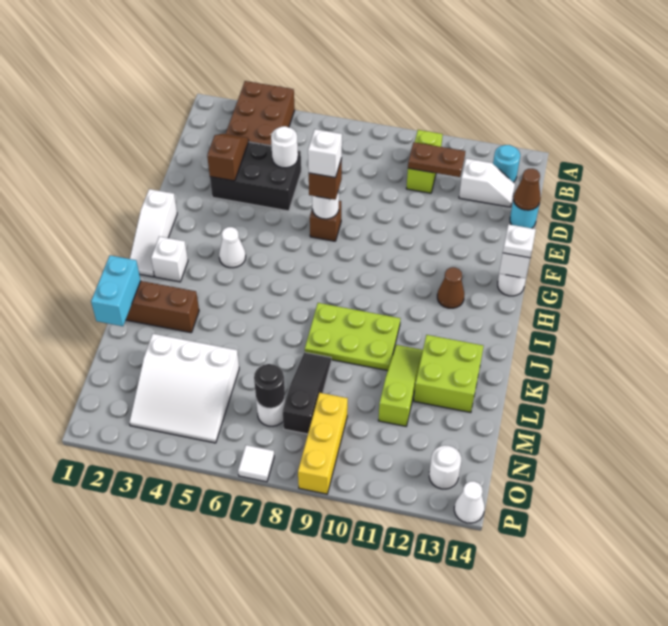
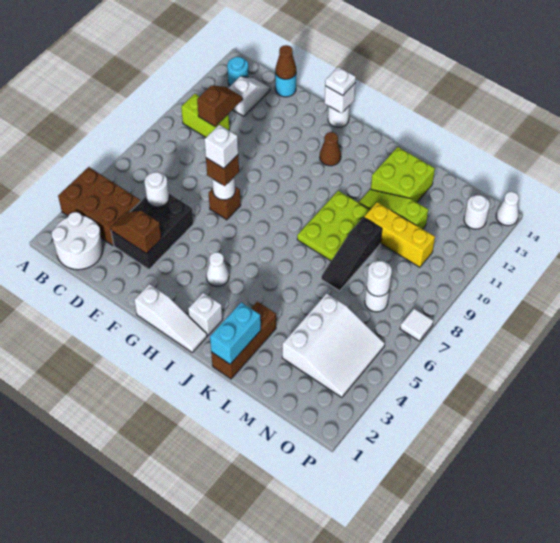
none -> white round brick B1:C2 level 1
brown plate C10:C11 level 2 -> brown slope C10:C11 level 2 top 10
cyan brick K1:L1 level 2 -> cyan brick K1:K2 level 2
black slope L8:N8 level 1 top N -> black slope L7:L9 level 1 top 9
black round brick N7 level 2 -> white round brick N7 level 2
yellow brick N9:P9 level 1 -> yellow brick L10:N10 level 1

